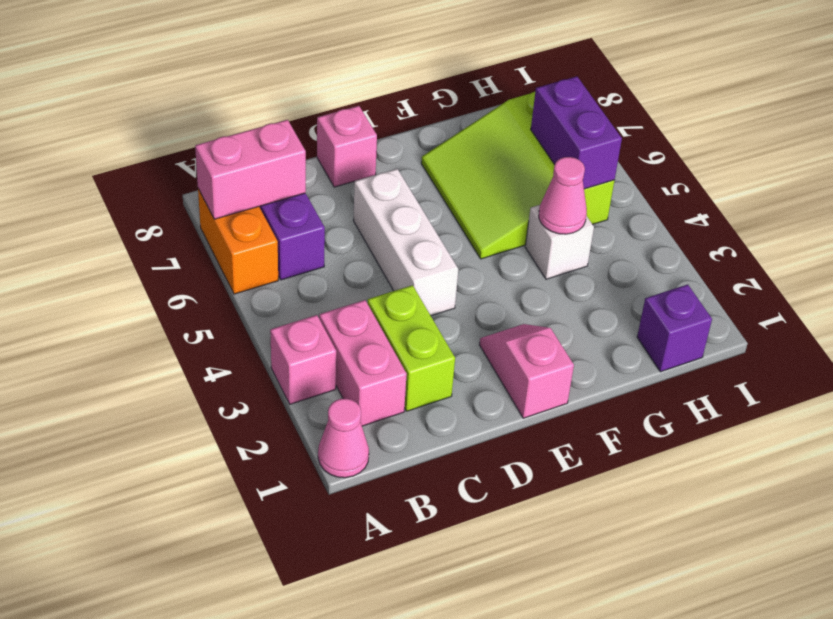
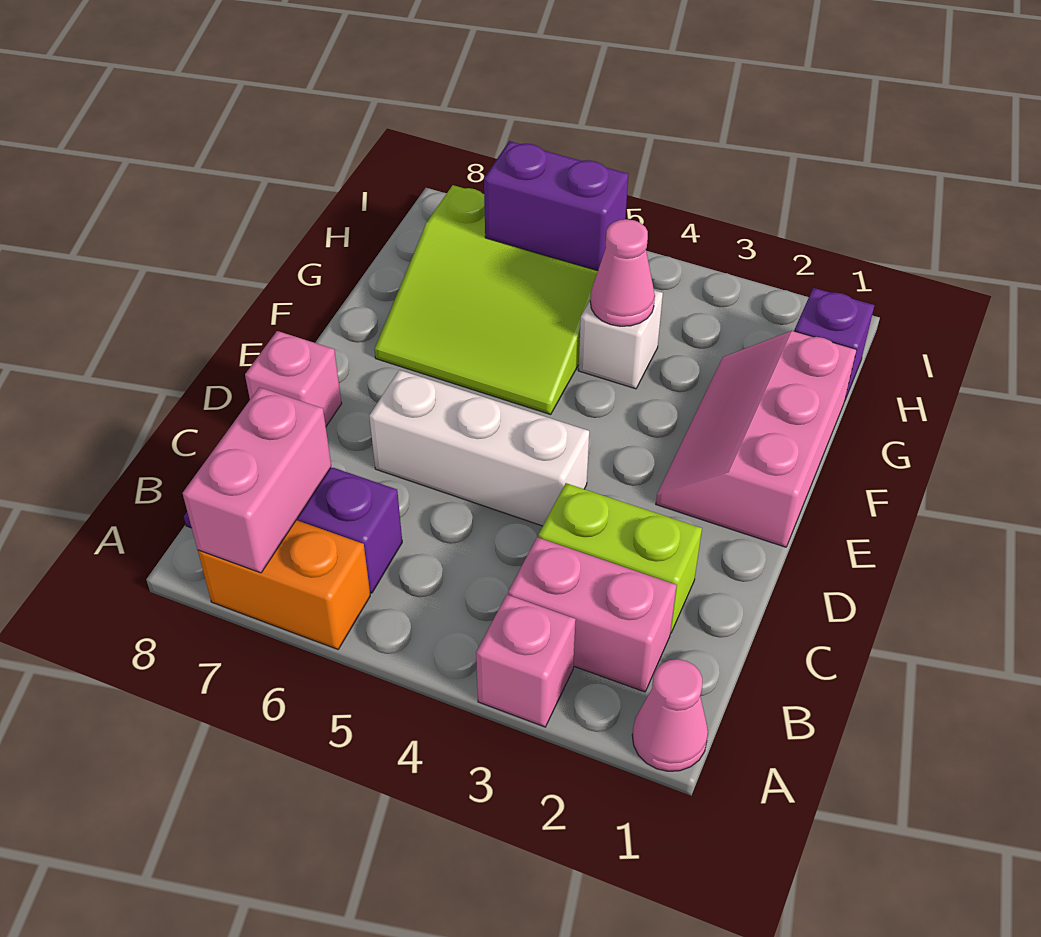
pink slope E1:E2 level 1 top 1 -> pink slope E1:G2 level 1 top 1

